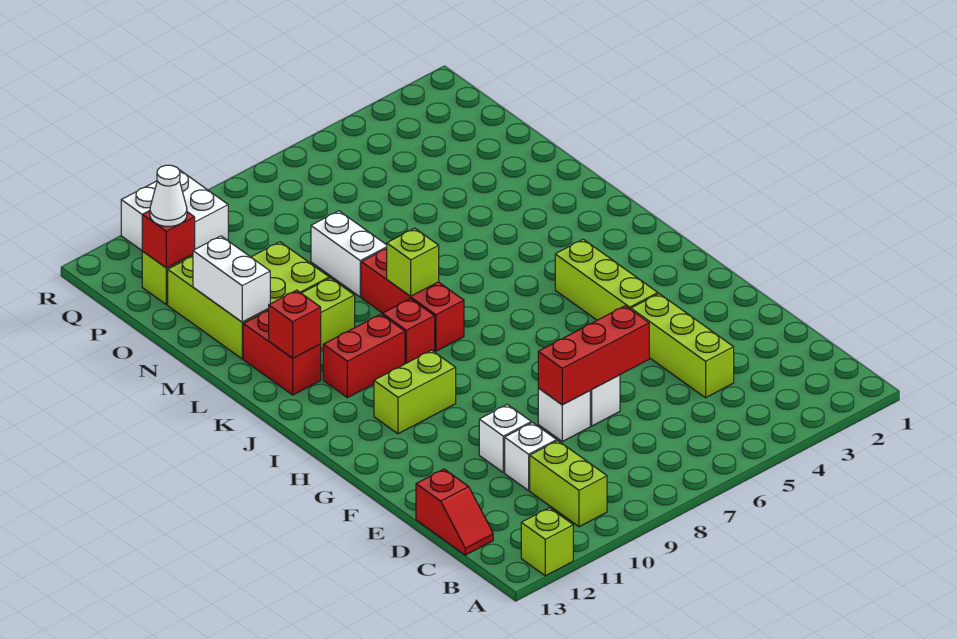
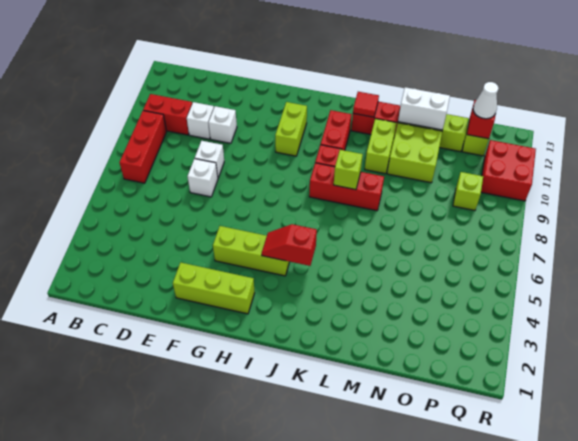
lime brick A12 level 1 -> lime brick P9 level 1
lime brick B10:C10 level 1 -> red brick B10:C10 level 1
red slope C13:D13 level 1 top D -> red slope I4:J4 level 2 top J
lime brick D4:F4 level 1 -> lime brick F2:H2 level 1
red brick E6:E8 level 2 -> red brick B7:B9 level 1
red brick K12 level 2 -> red tile K12 level 2
white brick M8:N8 level 1 -> none
white brick Q10:R11 level 1 -> red brick Q10:R11 level 1

